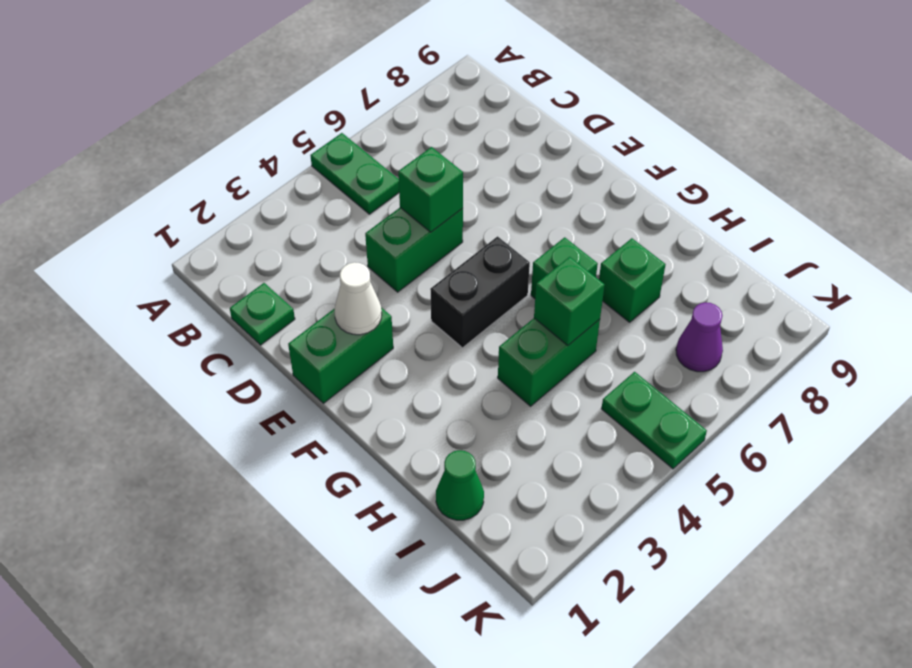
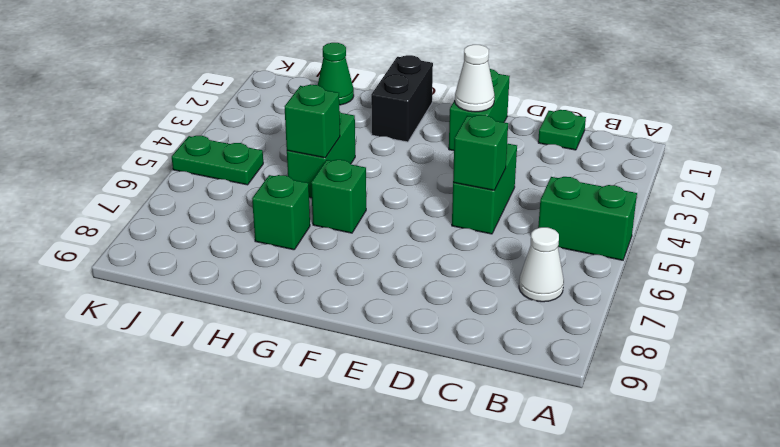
green plate A5:B5 level 1 -> green brick A5:B5 level 1
none -> white cone B7 level 1
black brick F4:F5 level 1 -> black brick G1:G2 level 1
purple cone J7 level 1 -> none

